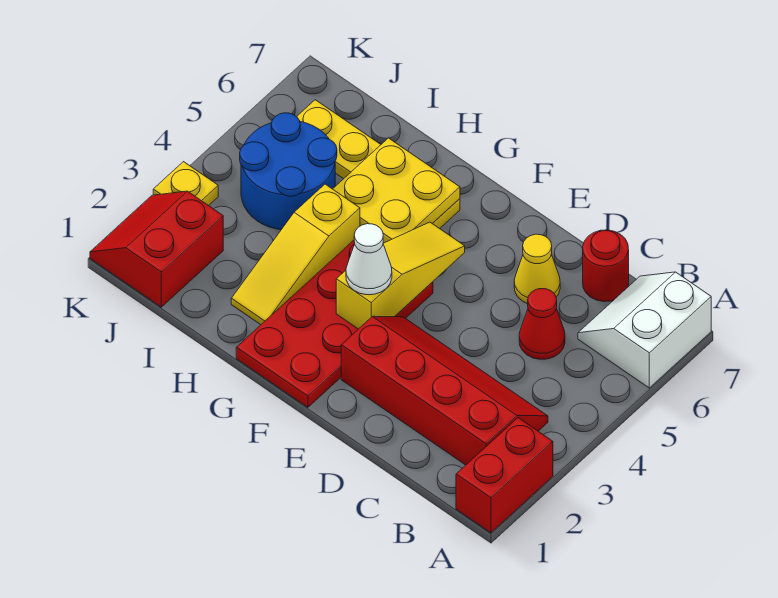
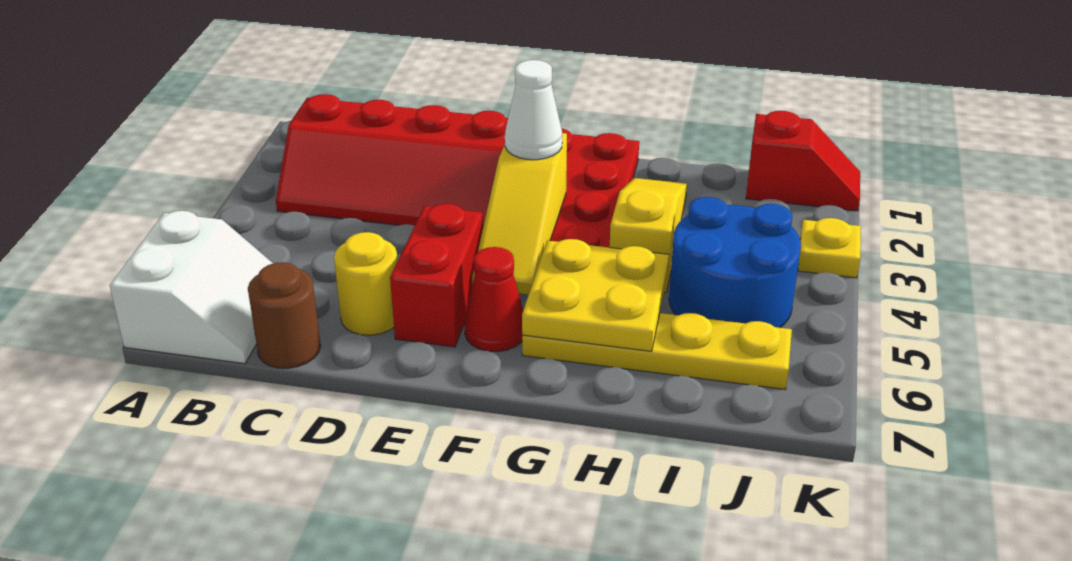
red brick A1:A2 level 1 -> red brick E5:E6 level 1
red cone C5 level 1 -> red cone F6 level 1
red round brick C7 level 1 -> brown round brick C7 level 1
yellow cone D6 level 1 -> yellow round brick D6 level 1
red slope J1:K2 level 1 top J -> red slope J1:K1 level 1 top J

